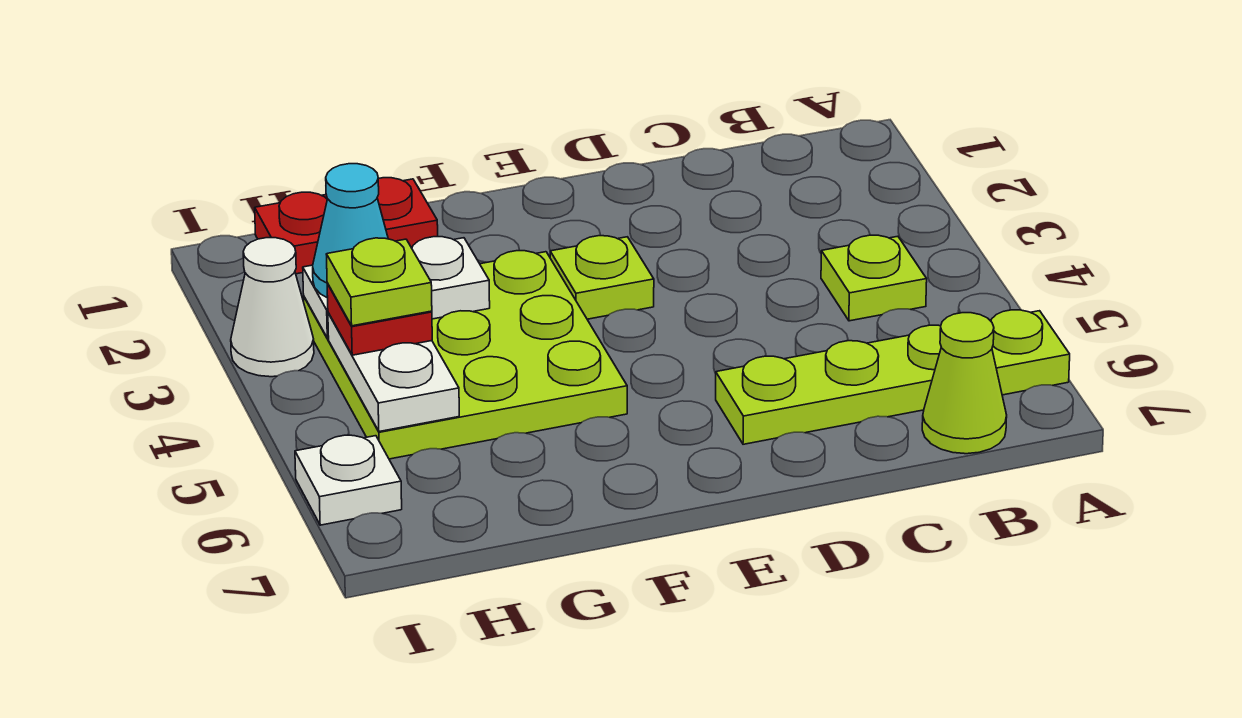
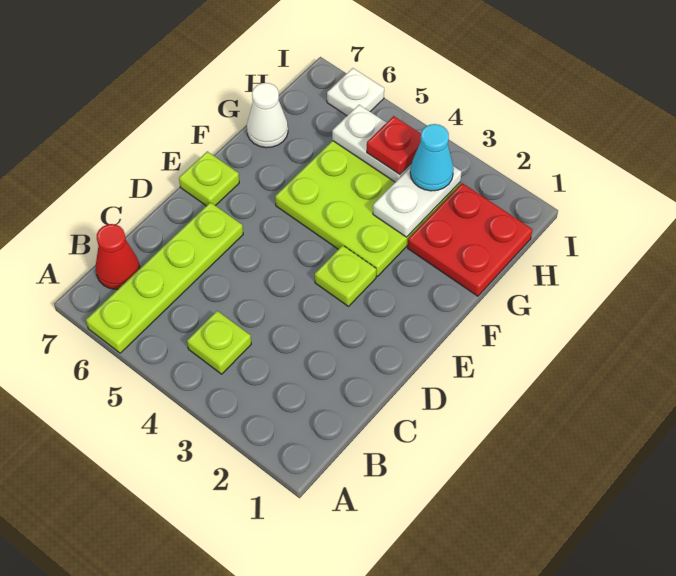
lime cone B7 level 1 -> red cone B7 level 1
red plate G1:H1 level 1 -> red plate G1:H2 level 1
lime plate H4 level 4 -> lime plate E7 level 1
white cone I3 level 1 -> white cone G7 level 1

